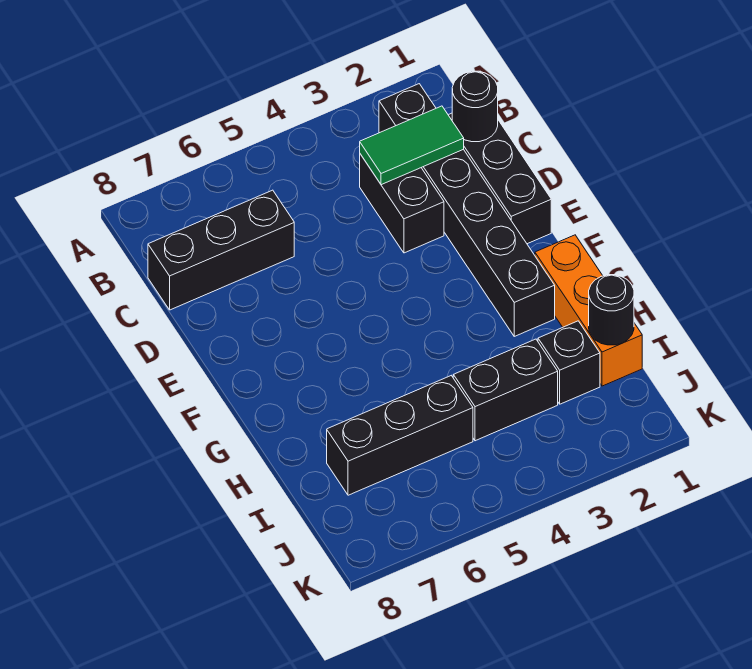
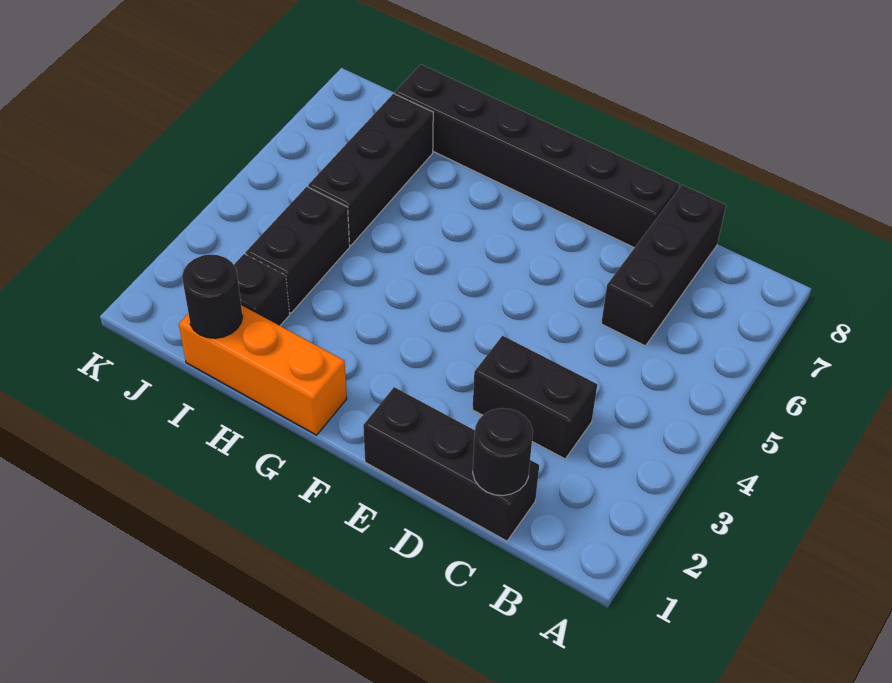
black brick B2:G2 level 1 -> black brick D8:I8 level 1
green tile C2:C3 level 2 -> none

